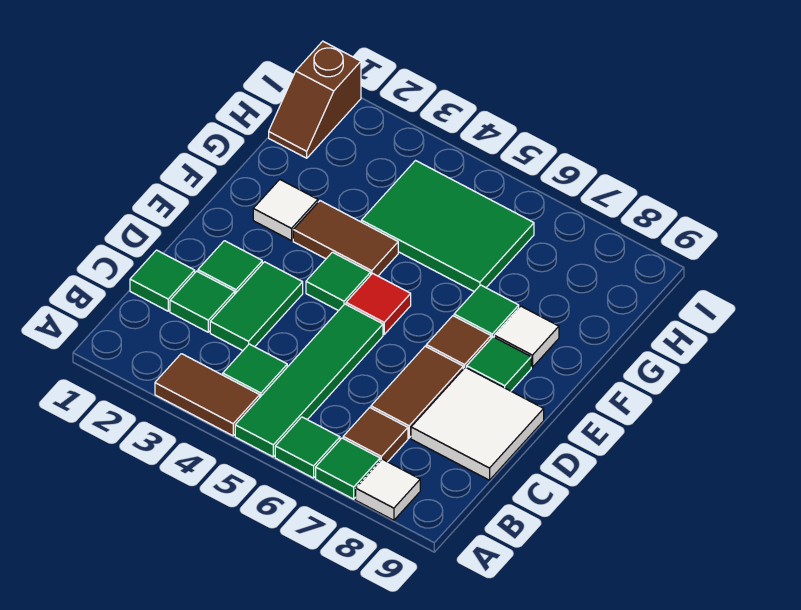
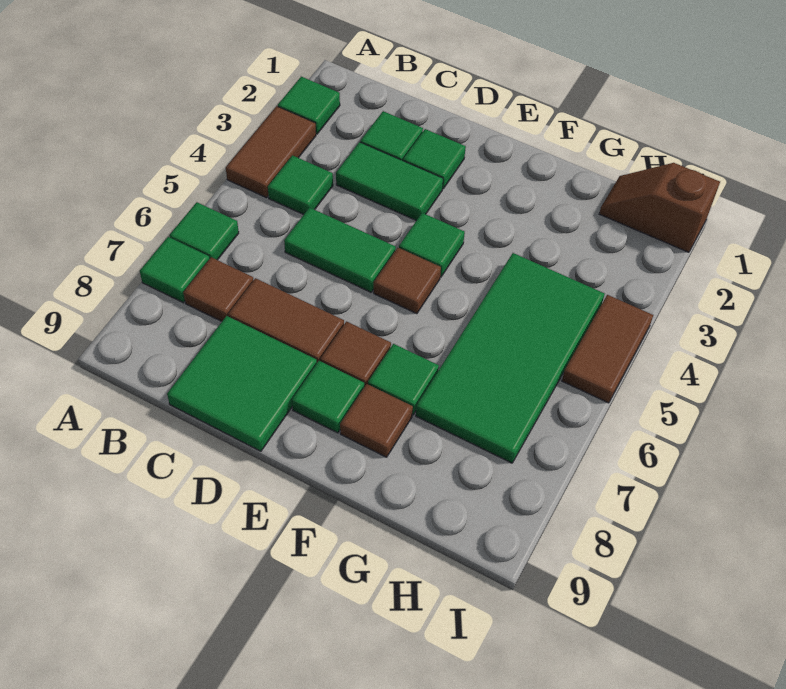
green tile A5:D5 level 1 -> green tile C5:D5 level 1
white tile A8 level 1 -> none
green tile C1 level 1 -> green tile A2 level 1
white tile C8:D9 level 1 -> green tile C8:D9 level 1
red tile E5 level 1 -> brown tile E5 level 1
white tile F2 level 1 -> none
brown tile F3:F4 level 1 -> brown tile I4:I5 level 1
white tile F8 level 1 -> brown tile F8 level 1
green tile G4:H6 level 1 -> green tile G4:H7 level 1

